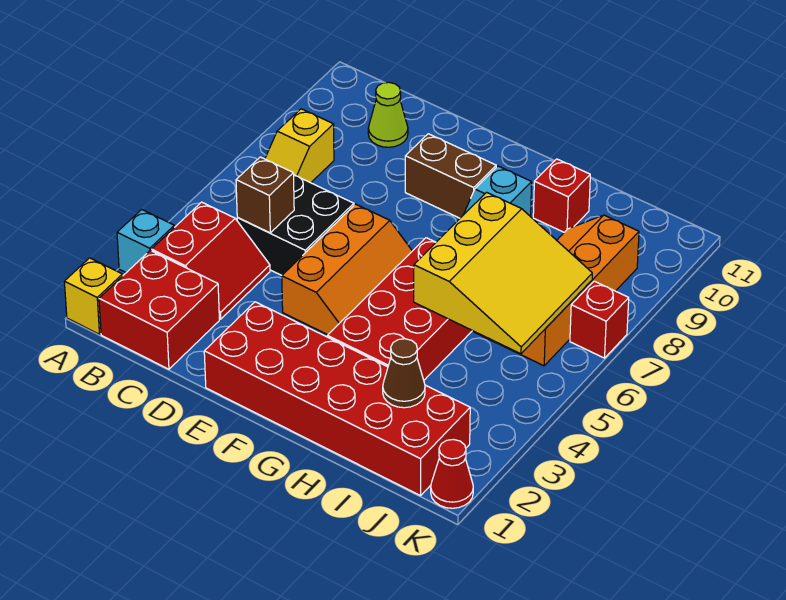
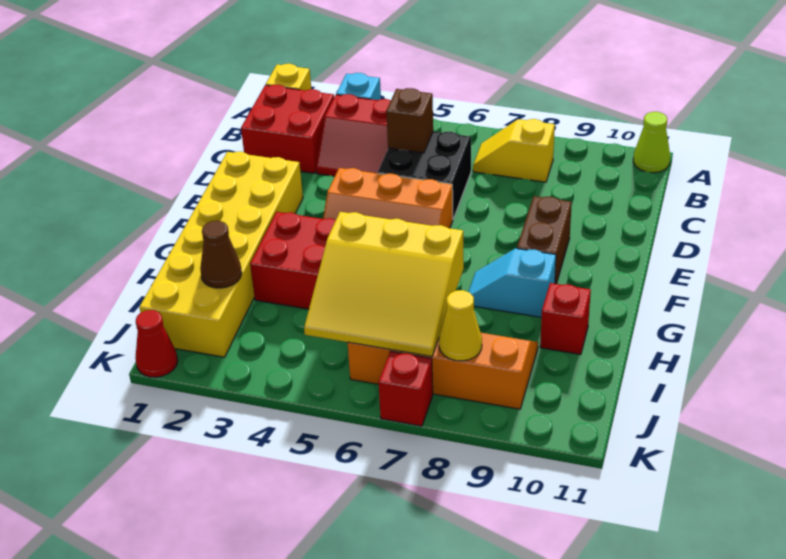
lime cone C10 level 1 -> lime cone A11 level 1
red brick E1:J2 level 1 -> yellow brick E1:J2 level 1
none -> yellow cone J8 level 2

